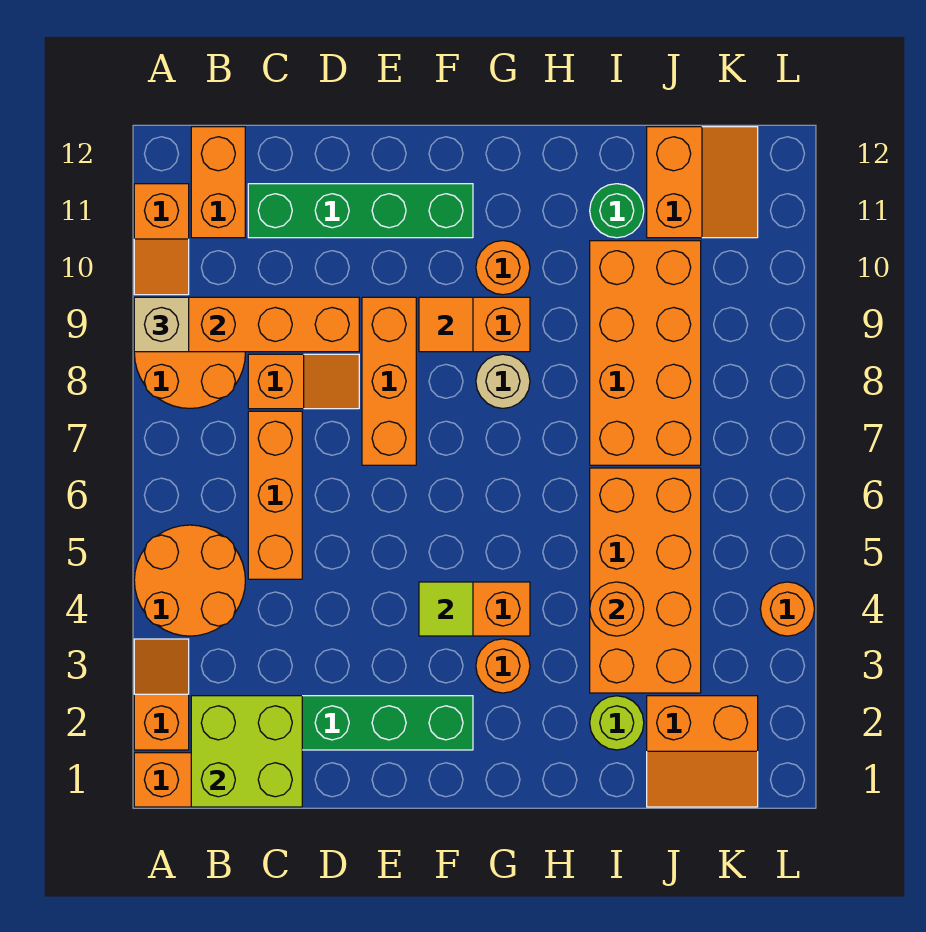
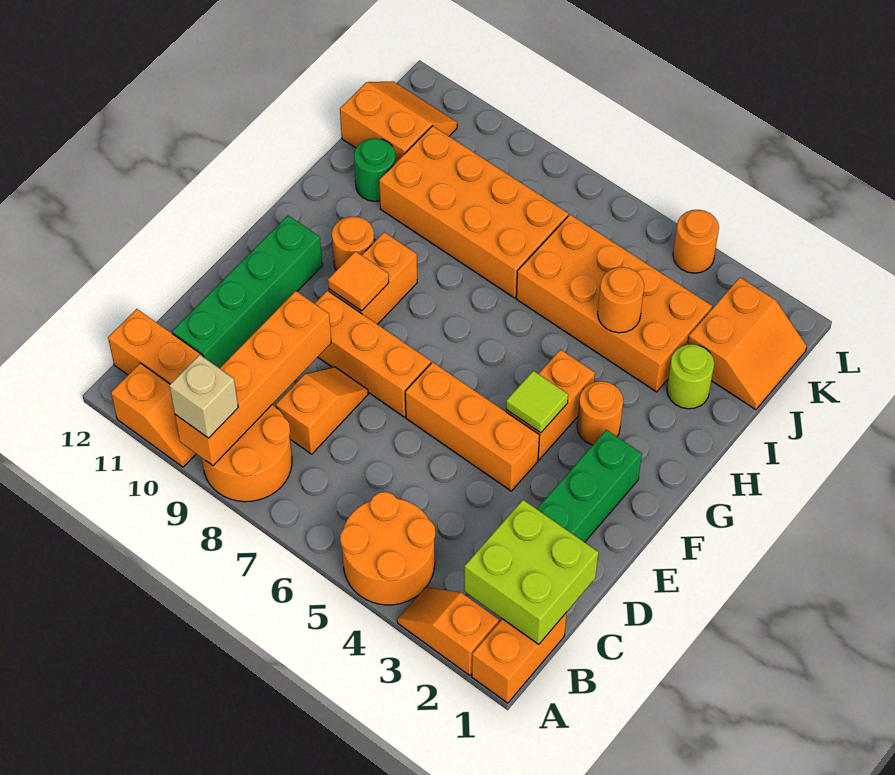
orange brick C5:C7 level 1 -> orange brick E4:E6 level 1
tan round brick G8 level 1 -> none

